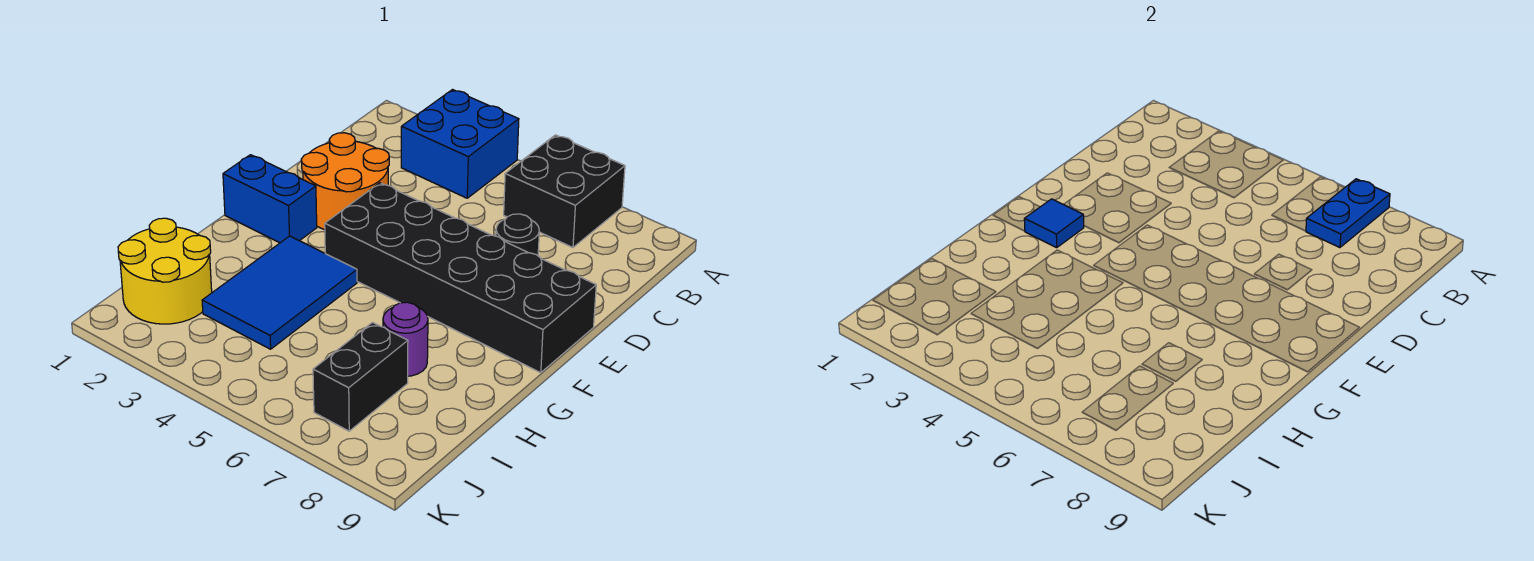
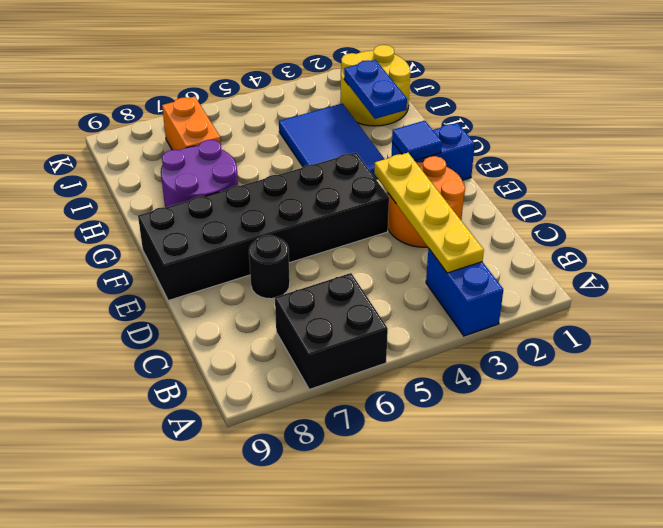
blue brick A3:B4 level 1 -> blue brick A3:B3 level 1
blue plate A7:B7 level 2 -> blue plate H2:I2 level 2
none -> yellow plate B3:E3 level 2
purple round brick H7 level 1 -> purple round brick G7:H8 level 1
black brick I7:J7 level 1 -> orange brick I7:J7 level 1

